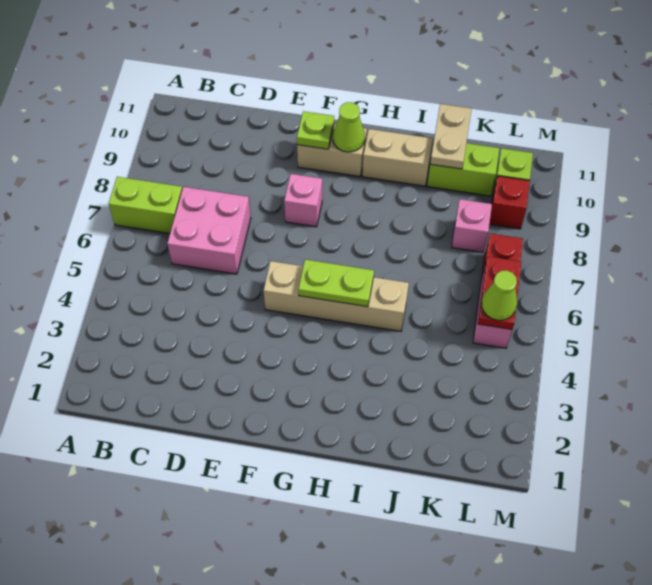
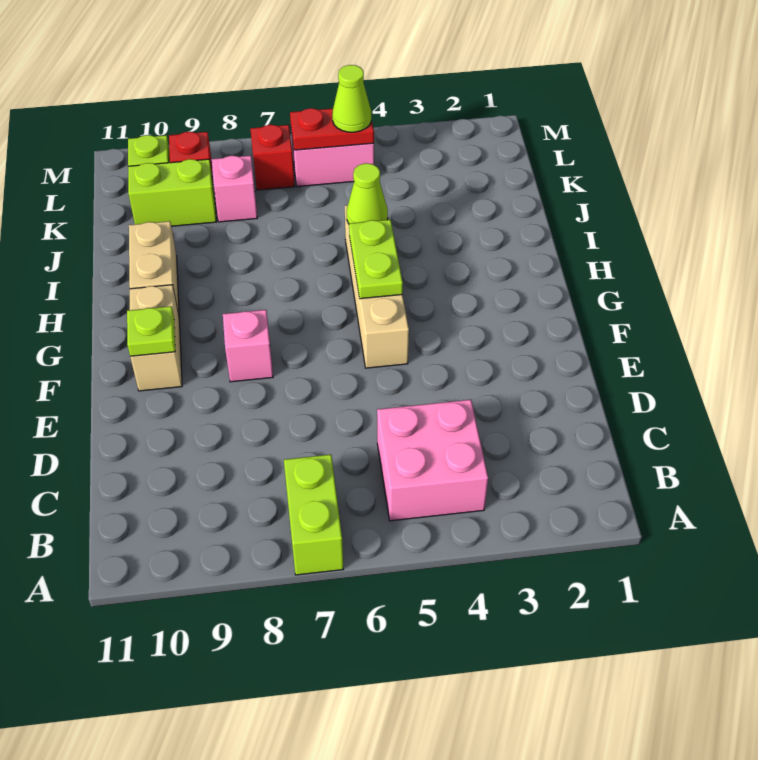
pink brick C6:D7 level 1 -> pink brick B4:C5 level 1
lime cone G10 level 2 -> lime cone I5 level 2
lime brick J10:K10 level 1 -> lime brick K9:K10 level 1
tan plate J10:J11 level 2 -> none

